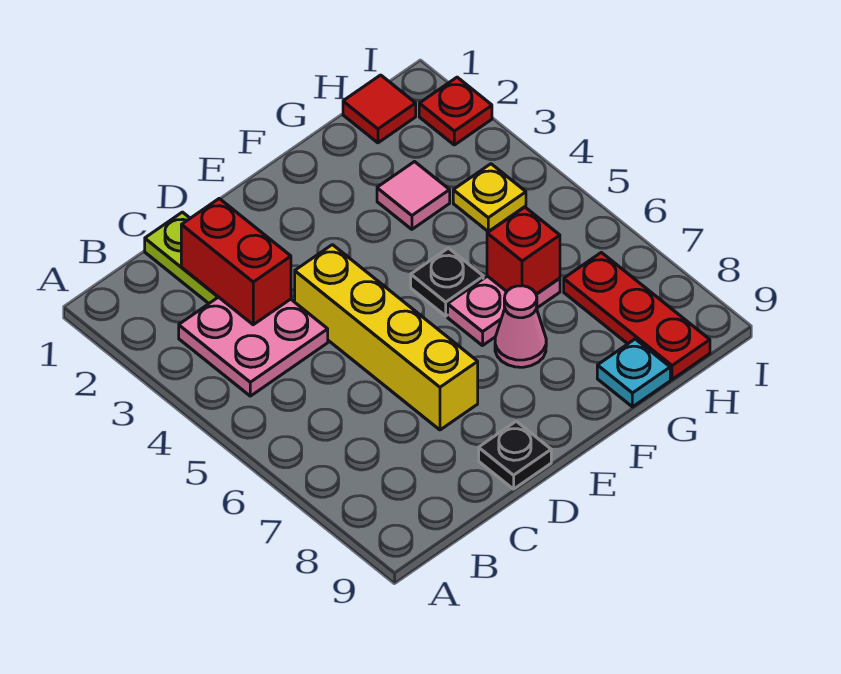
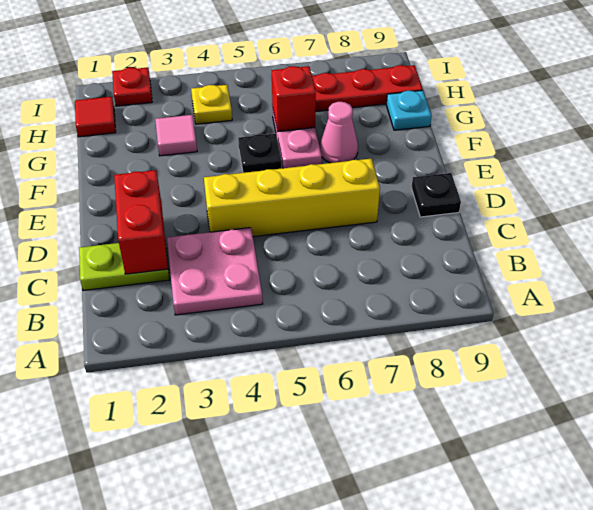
red brick C2:C3 level 2 -> red brick C2:D2 level 2

